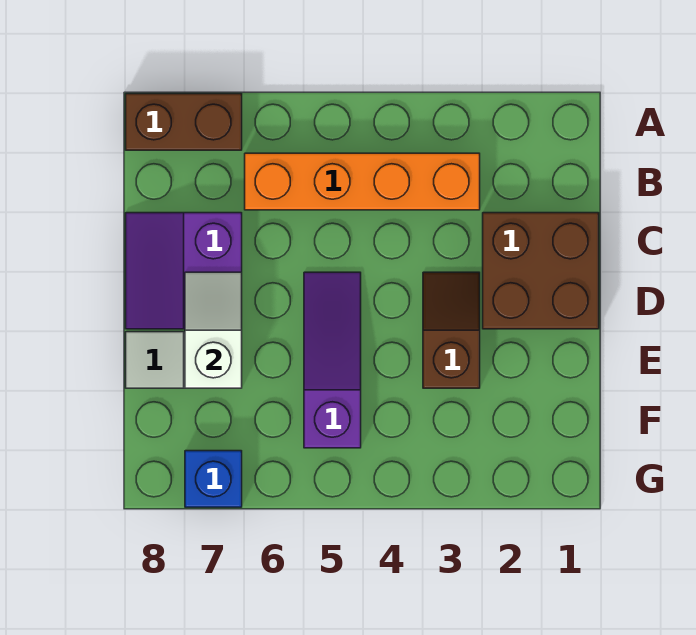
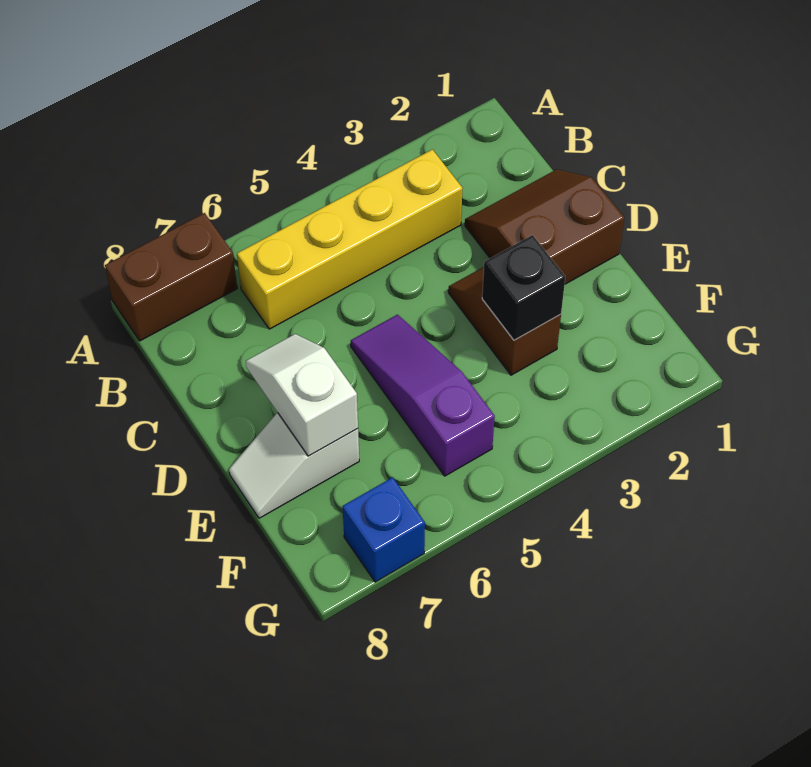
orange brick B3:B6 level 1 -> yellow brick B3:B6 level 1
brown brick C1:D2 level 1 -> brown slope C1:D2 level 1 top D
purple slope C7:D8 level 1 top 7 -> none
none -> black brick E3 level 2

